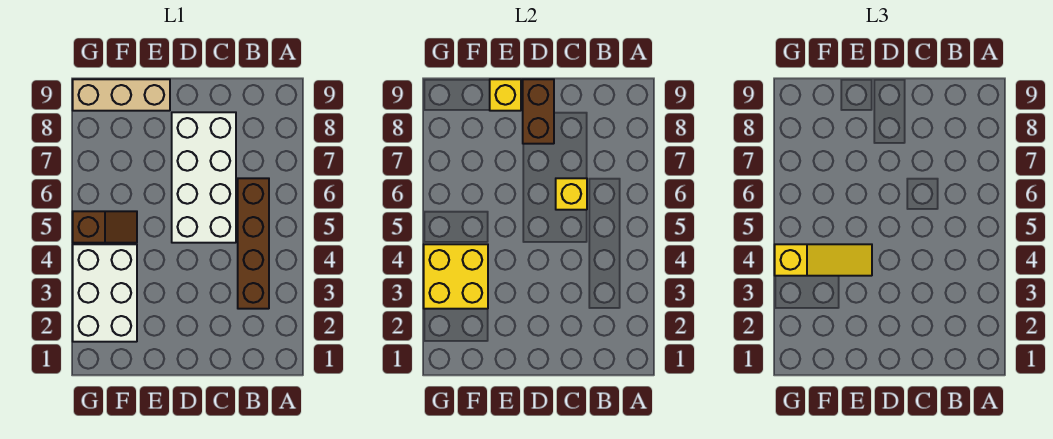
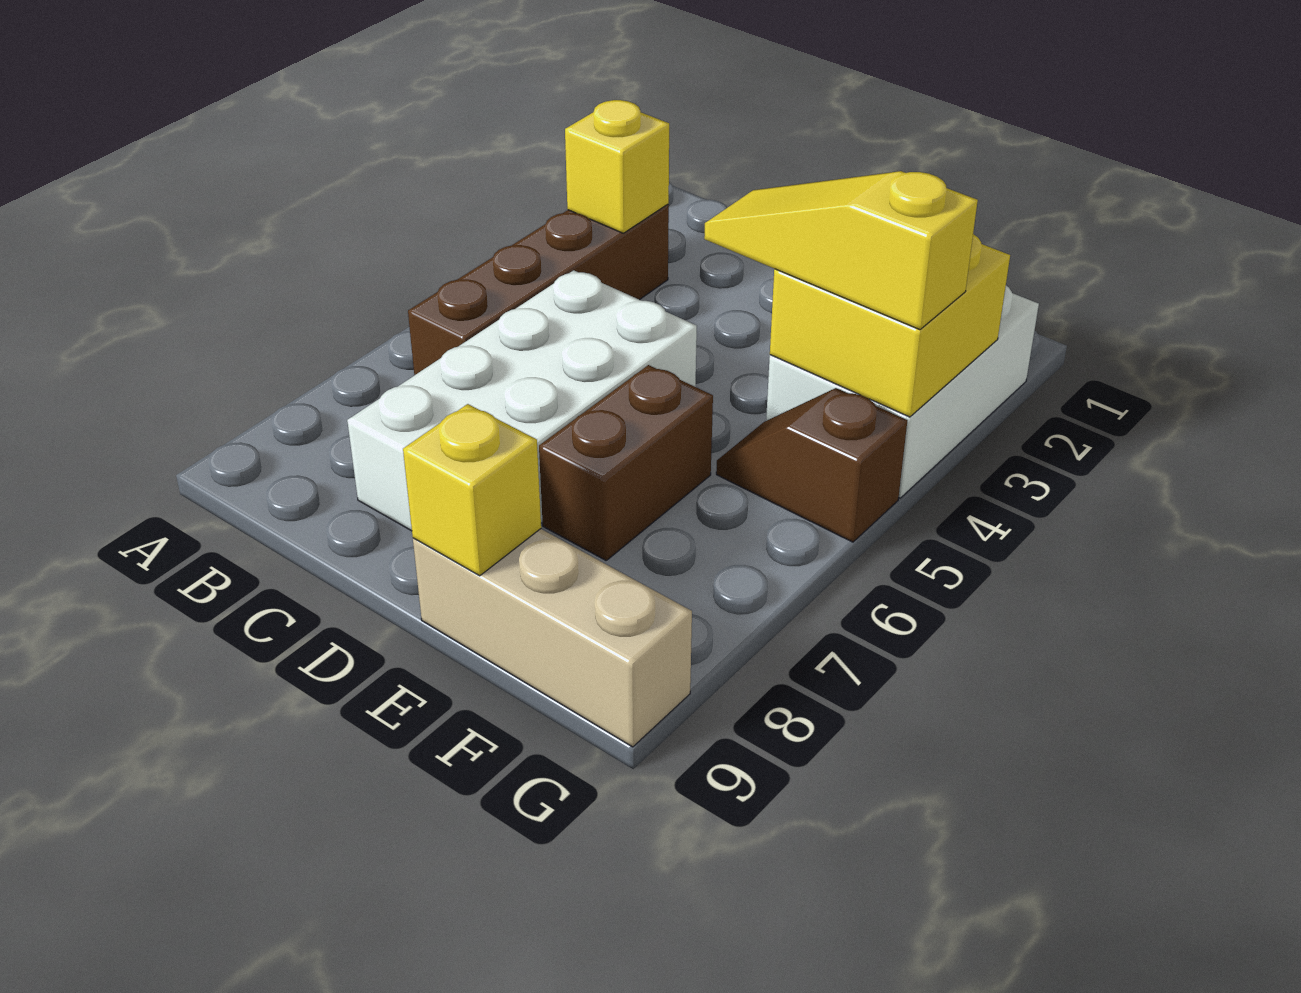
yellow brick C6 level 2 -> yellow brick B3 level 2
brown brick D8:D9 level 2 -> brown brick E6:E7 level 1

